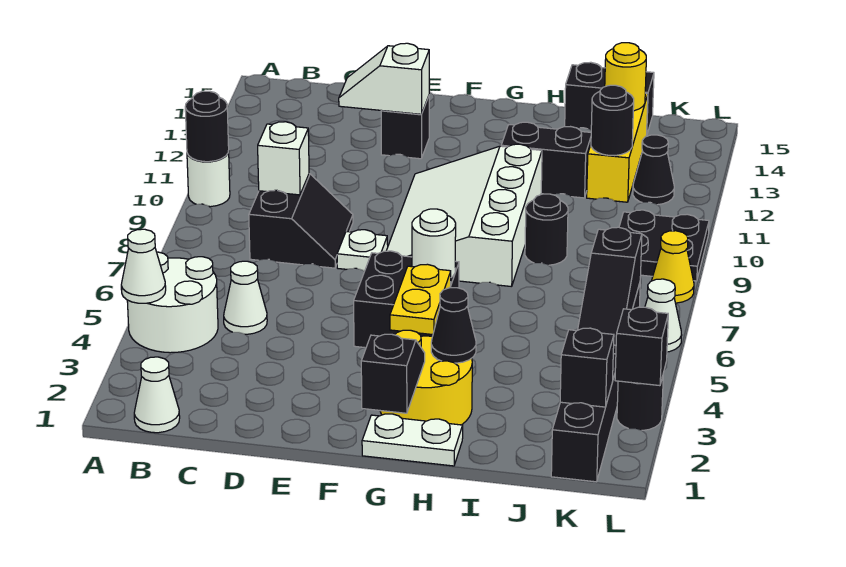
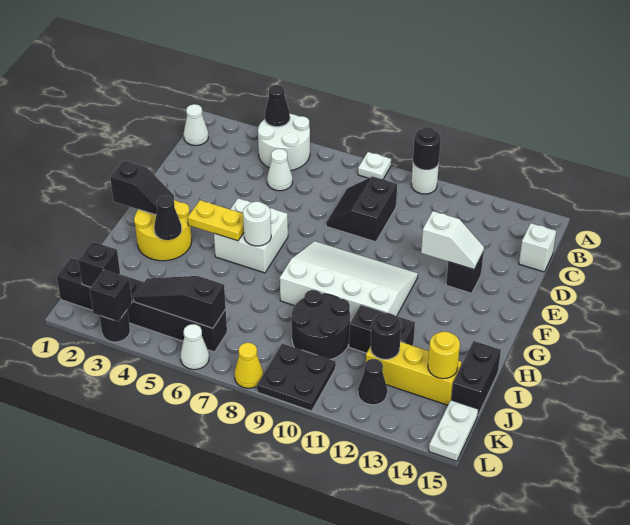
white cone A4 level 2 -> black cone A4 level 2
black slope C8:D9 level 1 top C -> black slope C8:D9 level 1 top 9
white brick C9 level 2 -> white brick C15 level 1
white slope D13:E13 level 2 top E -> white slope E12:E13 level 2 top 12
white plate E8 level 1 -> white plate A8 level 1
black brick F5:G6 level 1 -> white brick F5:G6 level 1
white plate G1:H1 level 1 -> white plate K15:L15 level 1
black brick H12:I12 level 1 -> black brick I11:I12 level 1
black round brick I9 level 1 -> black round brick I9:J10 level 1

